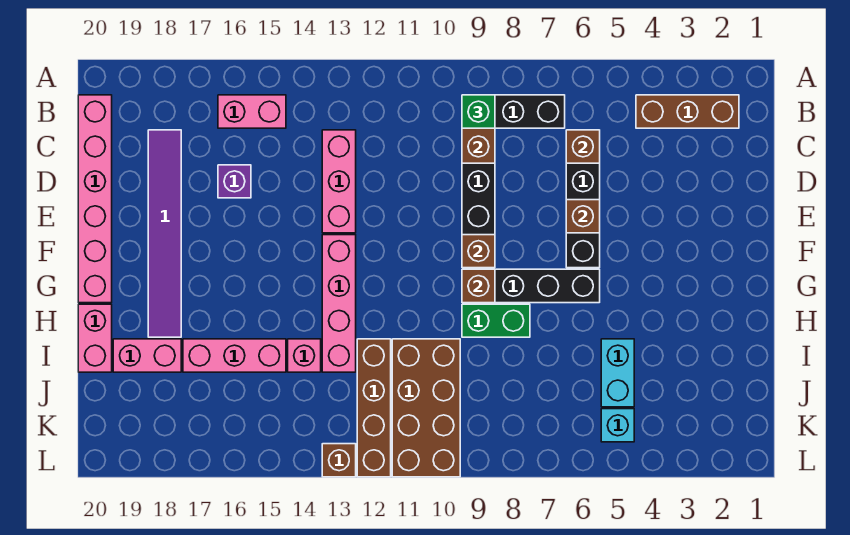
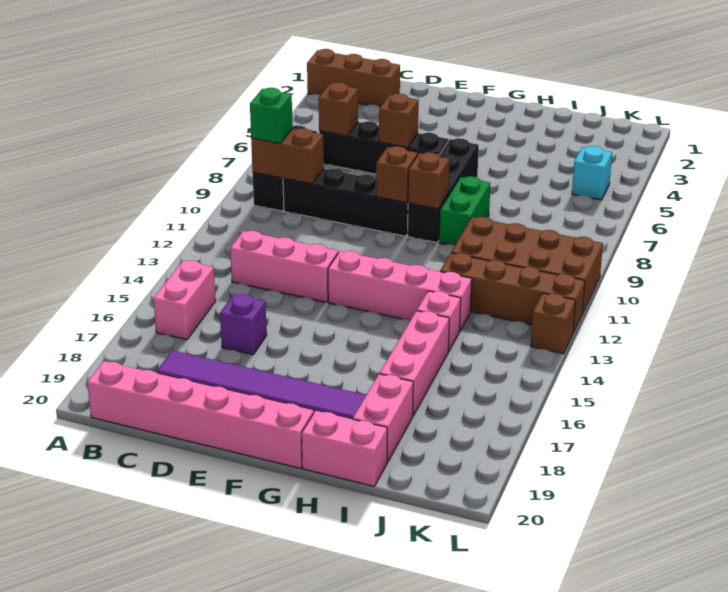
brown brick B2:B4 level 1 -> brown brick A2:C2 level 1
cyan brick I5:J5 level 1 -> none

